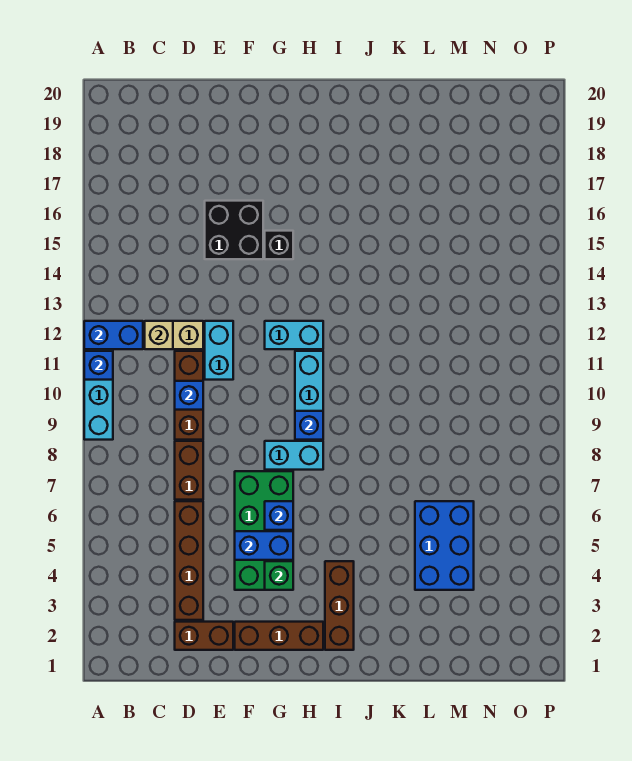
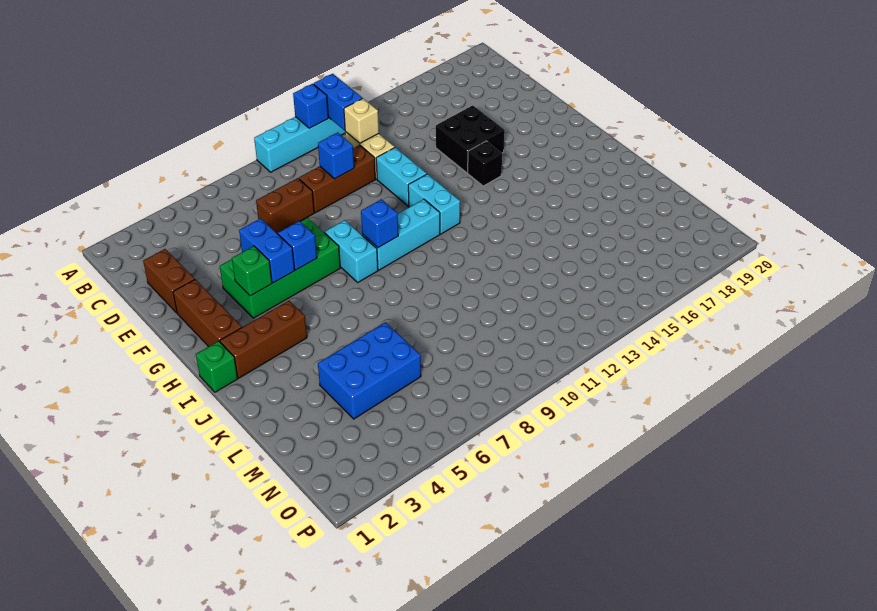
brown brick D3:D6 level 1 -> none
cyan brick E11:E12 level 1 -> cyan brick E12:F12 level 1
none -> green brick I1 level 1

